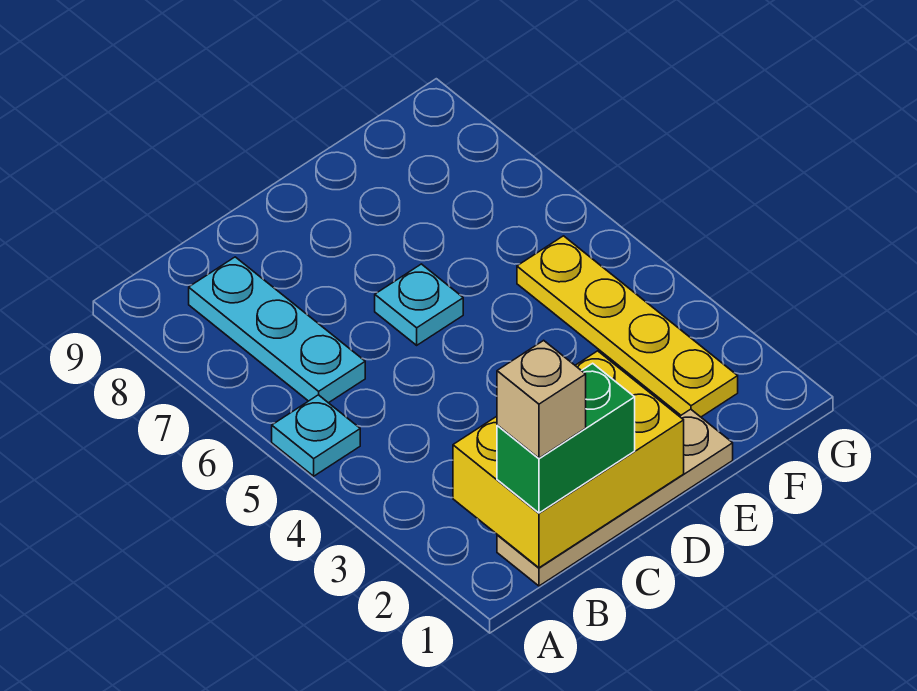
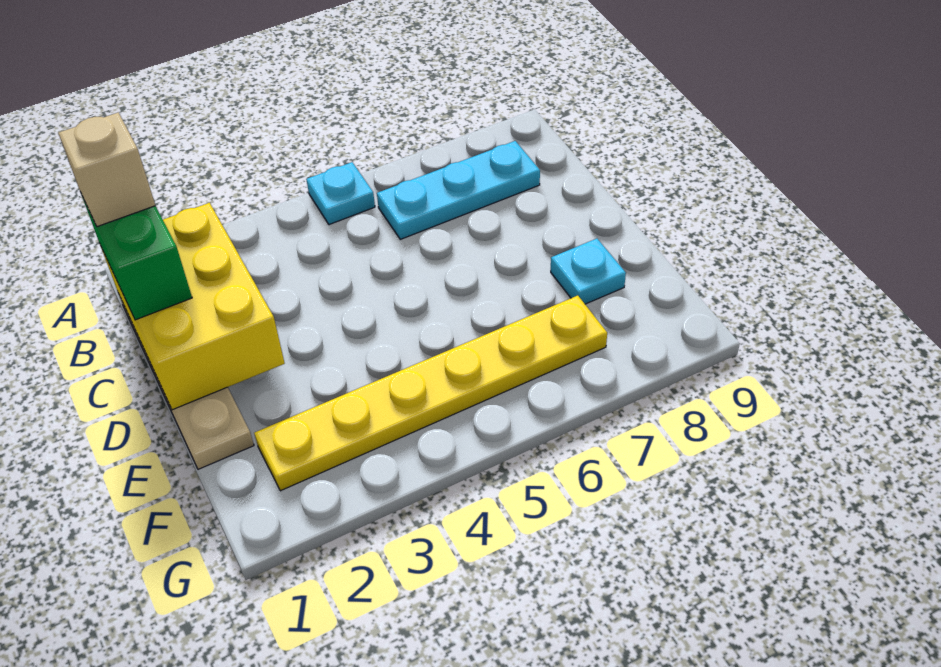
cyan plate D6 level 1 -> cyan plate E8 level 1
yellow plate F2:F5 level 1 -> yellow plate F2:F7 level 1

